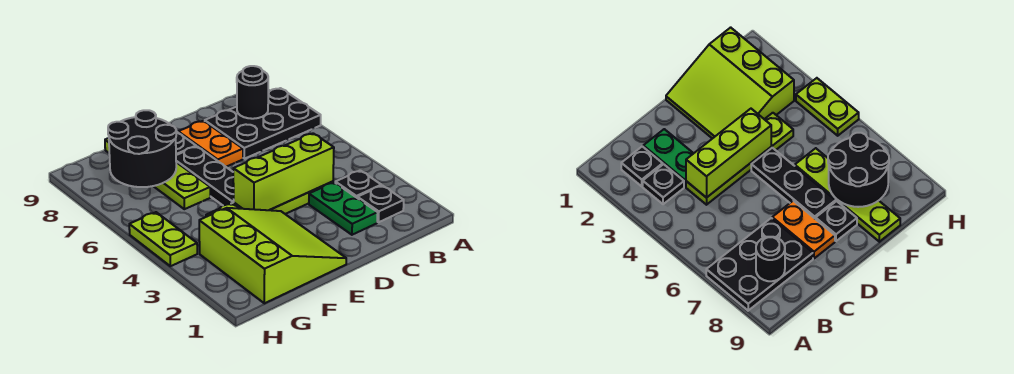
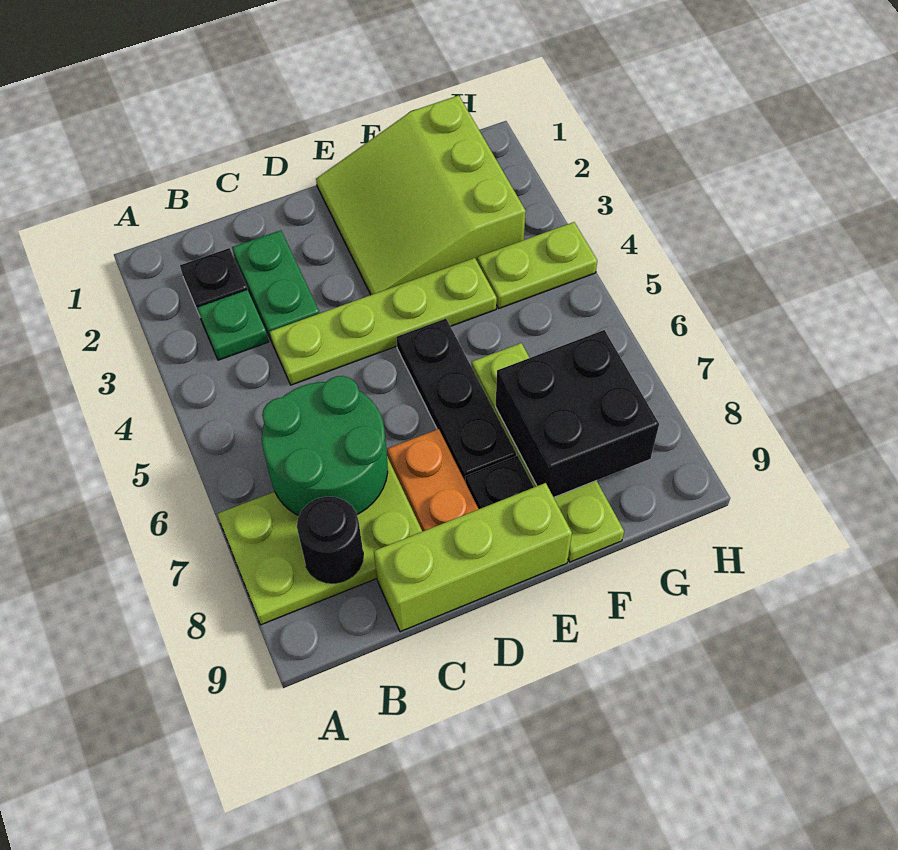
black plate A7:C8 level 1 -> lime plate A7:C8 level 1
black plate B3 level 1 -> green plate B3 level 1
none -> green round brick B6:C7 level 2
lime brick C4:E4 level 2 -> lime brick C9:E9 level 1
black round brick F7:G8 level 2 -> black brick F7:G8 level 2
lime plate H4:H5 level 1 -> lime plate G4:H4 level 1

